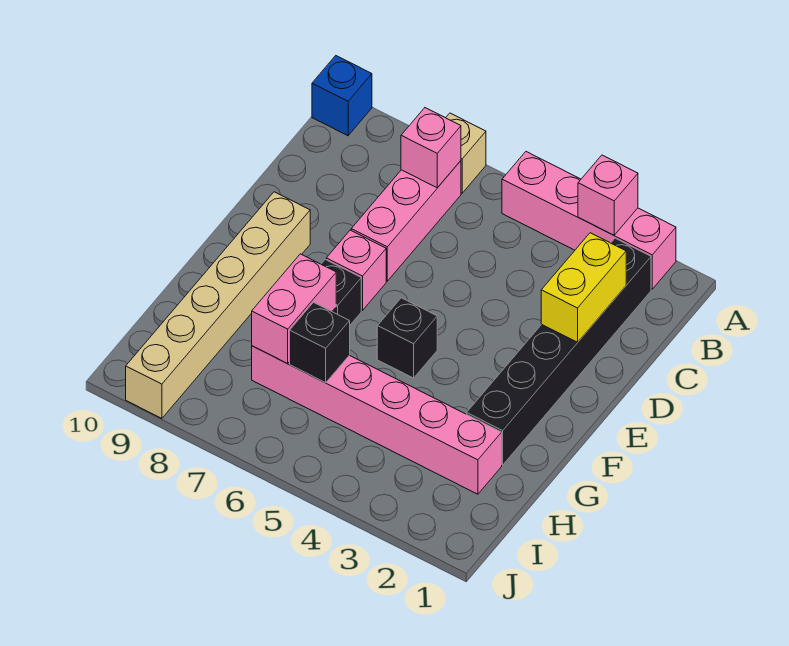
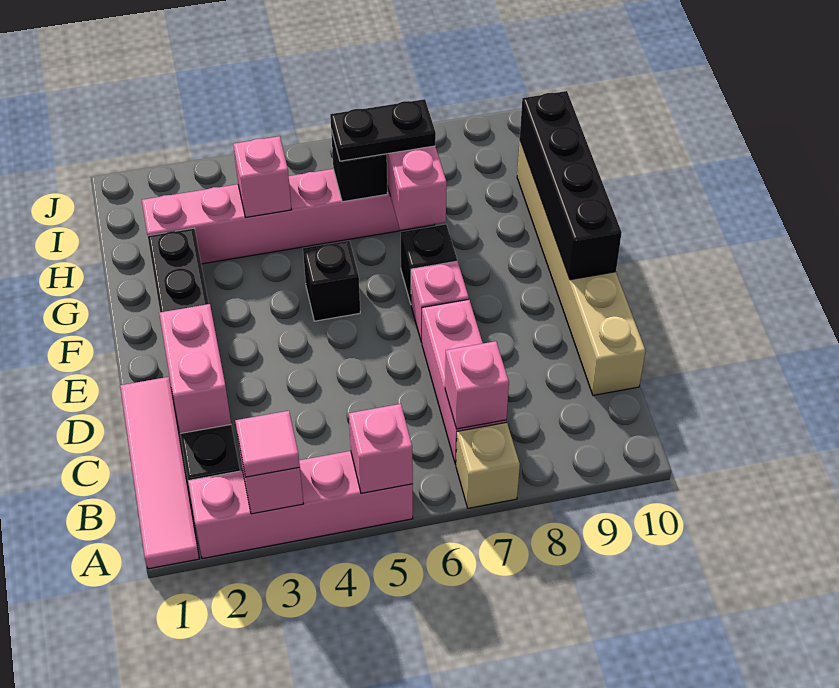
none -> pink tile A1:D1 level 1
none -> pink tile A3 level 3
none -> pink brick A5 level 2
blue brick A10 level 1 -> none
yellow brick C2:D2 level 2 -> pink brick C2:D2 level 2
tan brick E9:J9 level 1 -> tan brick C10:H10 level 1
none -> black brick E10:H10 level 2
none -> pink brick H4 level 2
none -> black plate H6:H7 level 3

